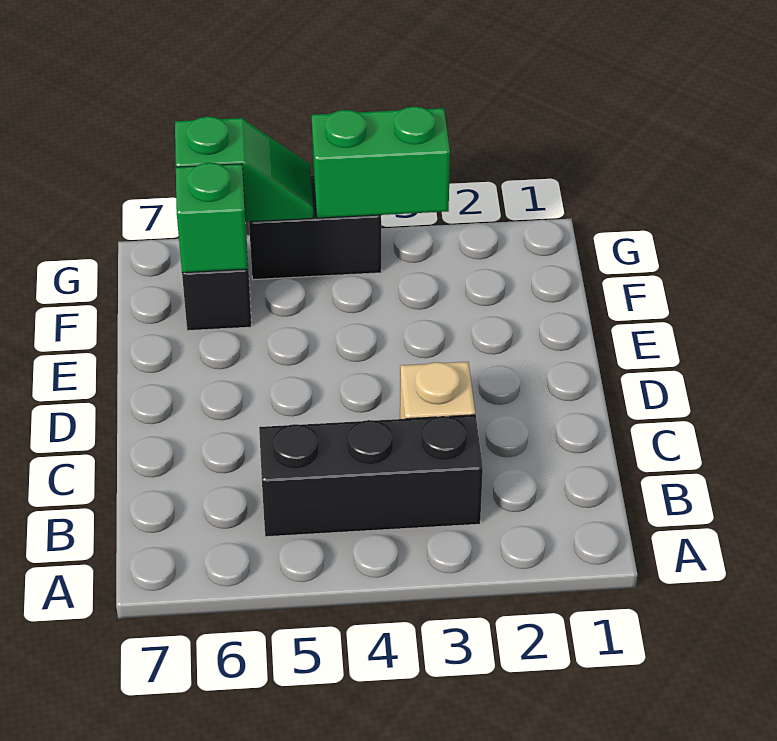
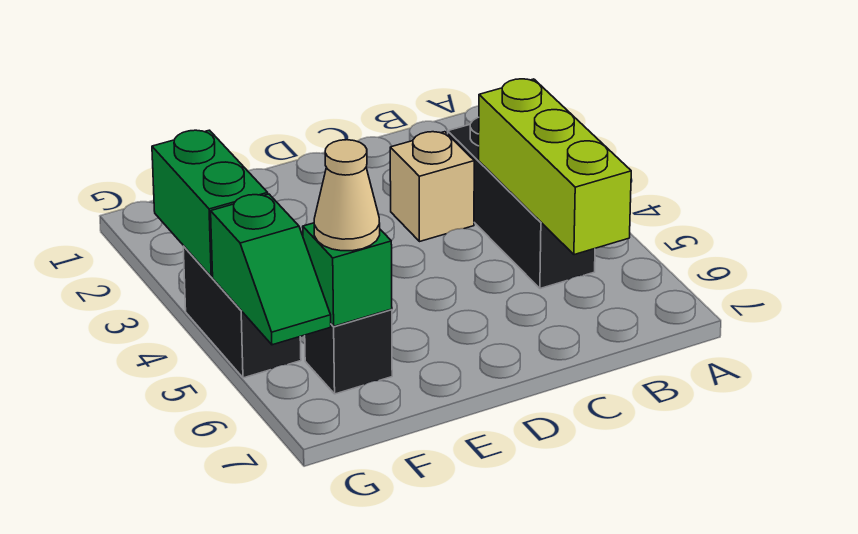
none -> lime brick B4:B6 level 2
none -> tan cone F6 level 3
green slope G5:G6 level 2 top 6 -> green slope G5:G6 level 2 top 5

